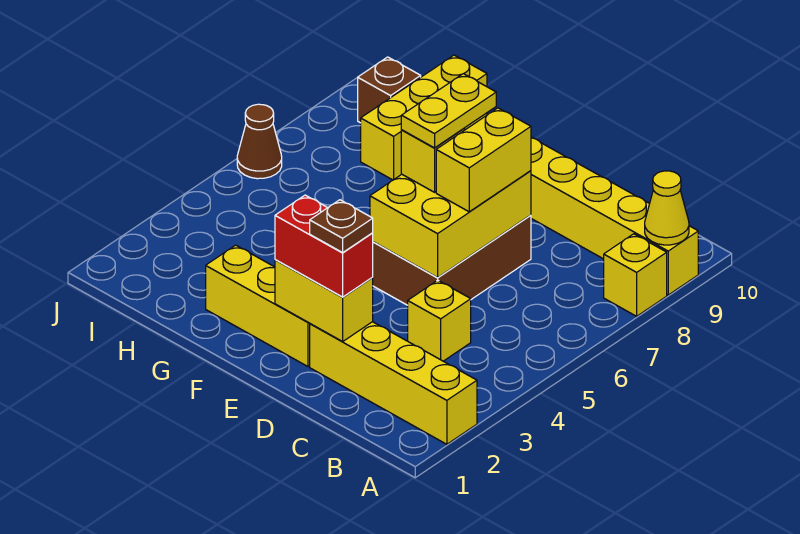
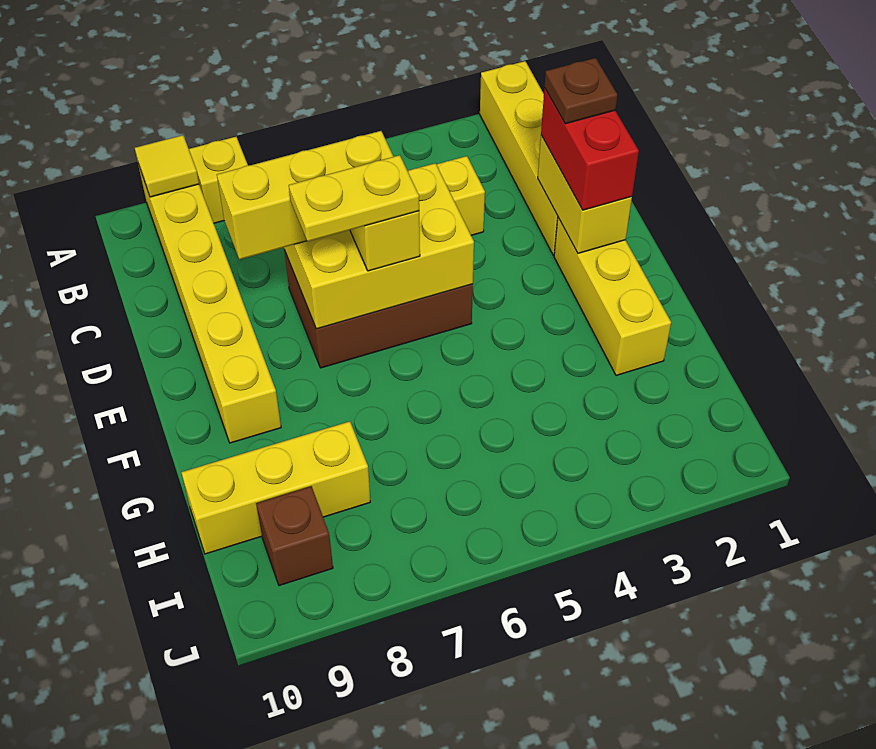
yellow cone A9 level 2 -> yellow tile A9 level 2
yellow brick D6:D7 level 3 -> yellow brick D6:D8 level 3
brown cone J6 level 1 -> none

